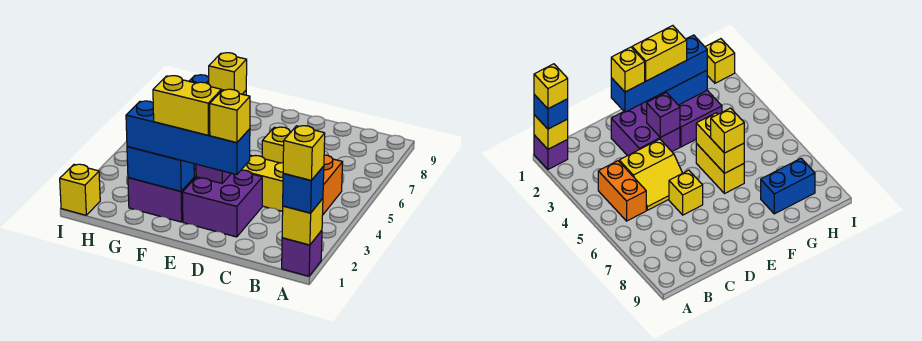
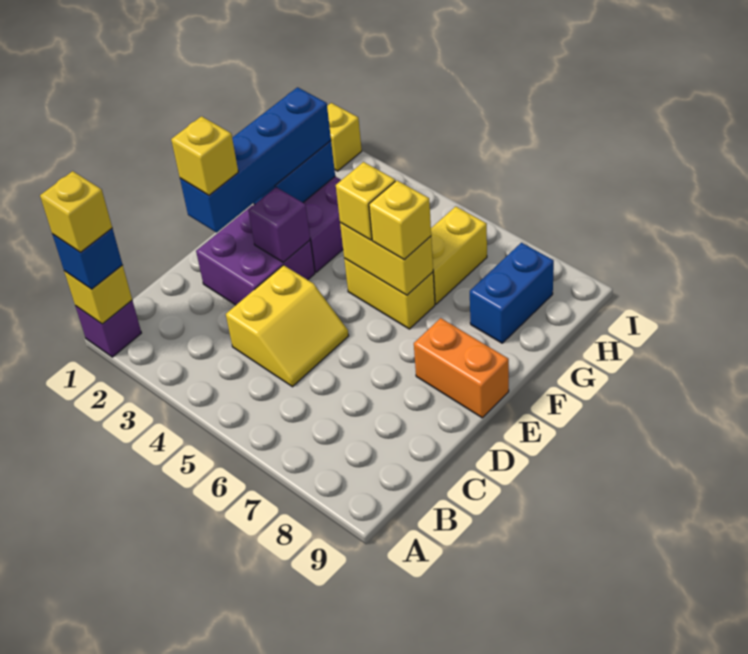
orange brick B4:B5 level 1 -> orange brick E8:E9 level 1
yellow brick D6 level 1 -> yellow brick F5 level 3
yellow brick E2:F2 level 4 -> yellow brick G6:H6 level 1

